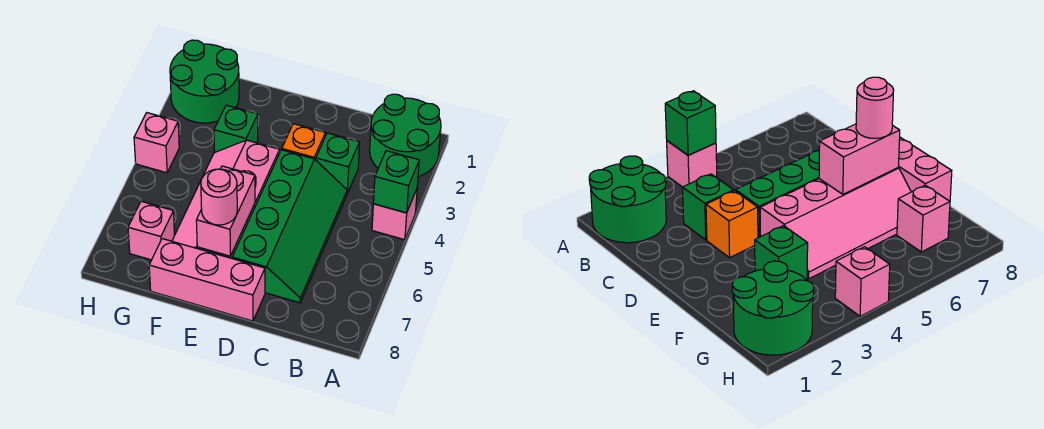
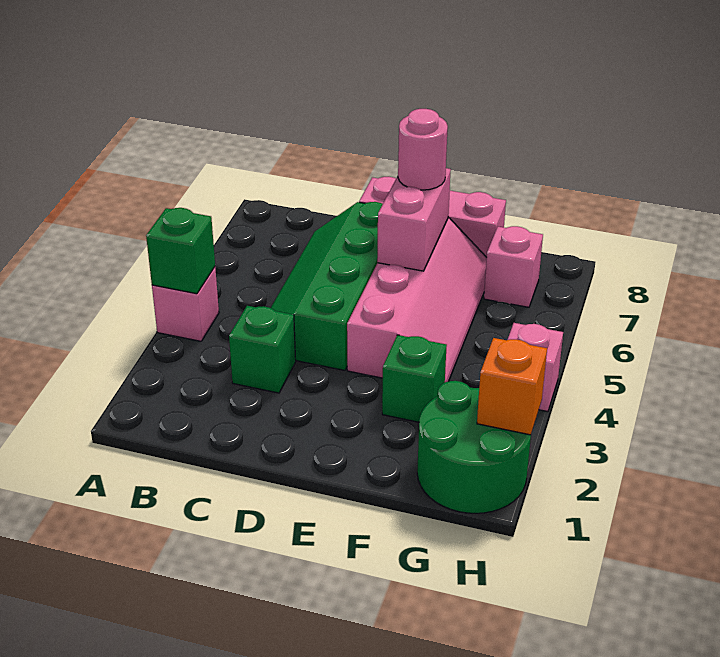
green round brick A1:B2 level 1 -> none
orange brick D3 level 1 -> orange brick H2 level 2

